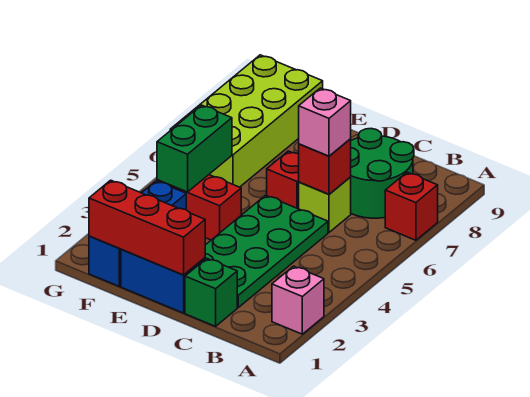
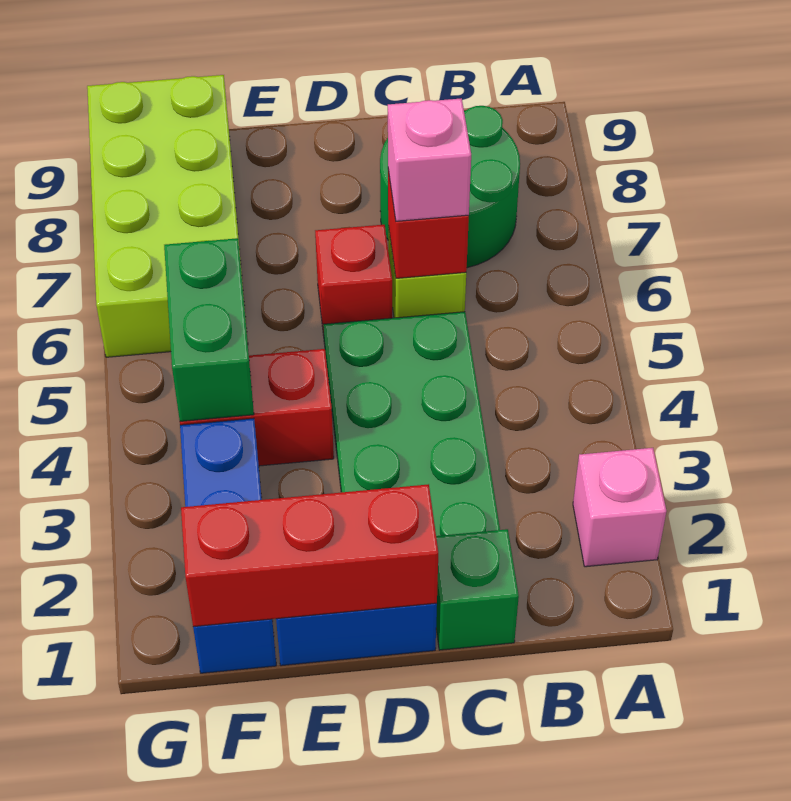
red brick A7 level 1 -> none

